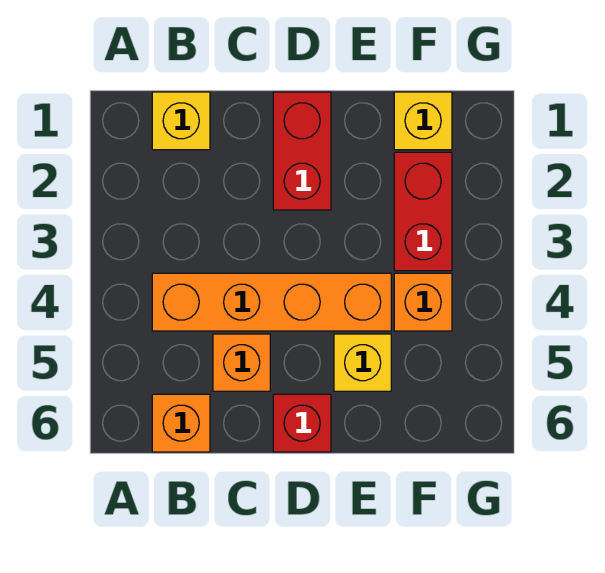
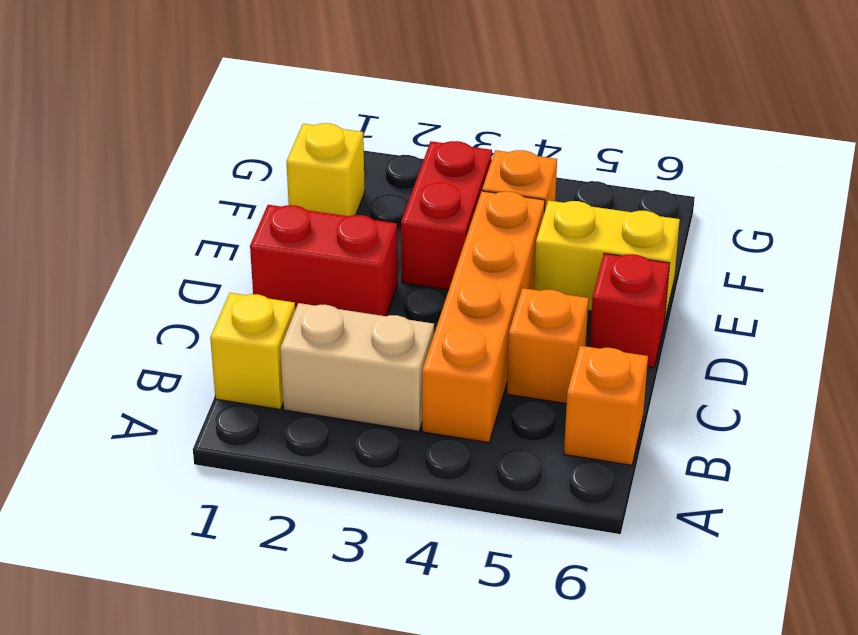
none -> tan brick B2:B3 level 1
yellow brick E5 level 1 -> yellow brick E5:E6 level 1
red brick F2:F3 level 1 -> red brick E3:F3 level 1

